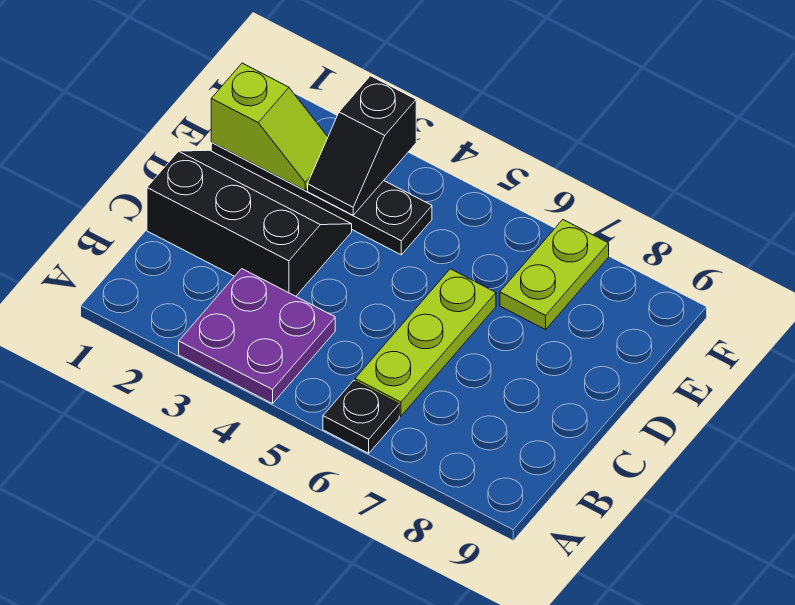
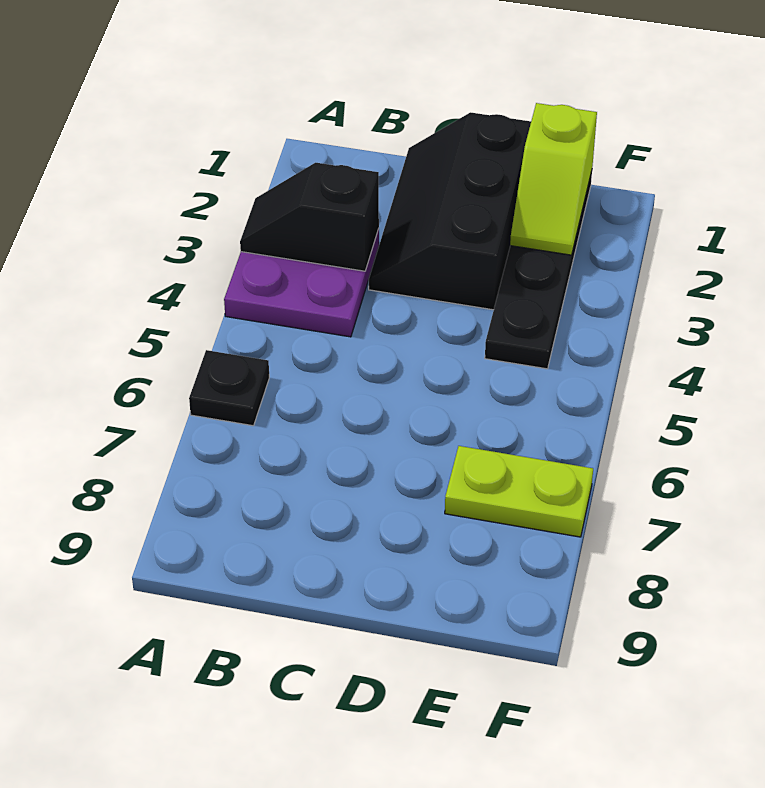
lime plate B6:D6 level 1 -> none
black slope C1:D3 level 1 top C -> black slope C1:D3 level 1 top D
black slope E3:F3 level 2 top F -> black slope A3:B3 level 2 top B

